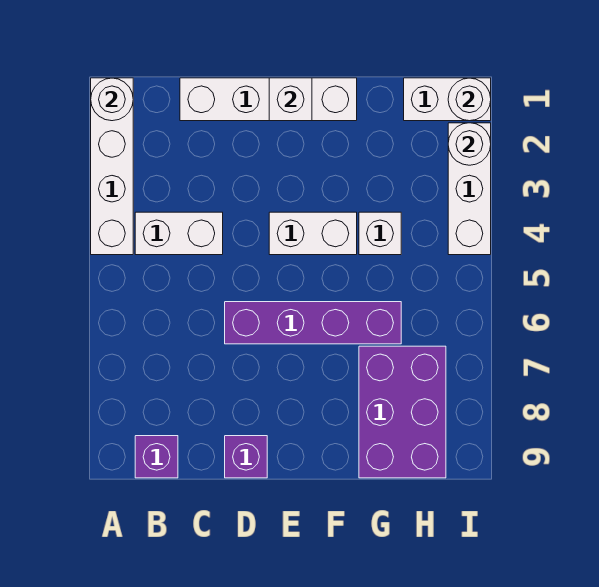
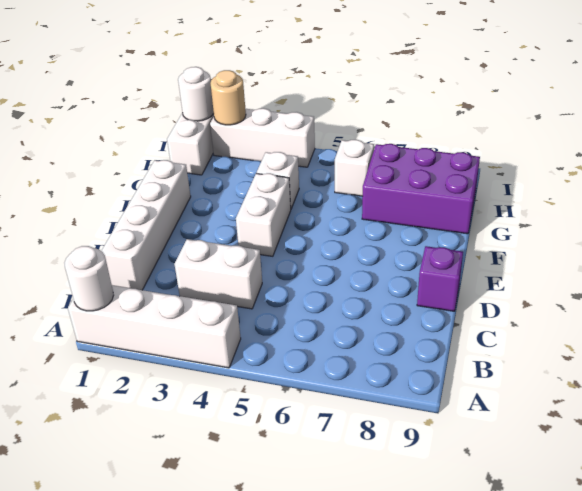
white brick B4:C4 level 1 -> white brick C3:C4 level 1
purple brick B9 level 1 -> none
purple brick D6:G6 level 1 -> none
white brick E1 level 2 -> white brick H6 level 1
white round brick I2 level 2 -> tan round brick I2 level 2

